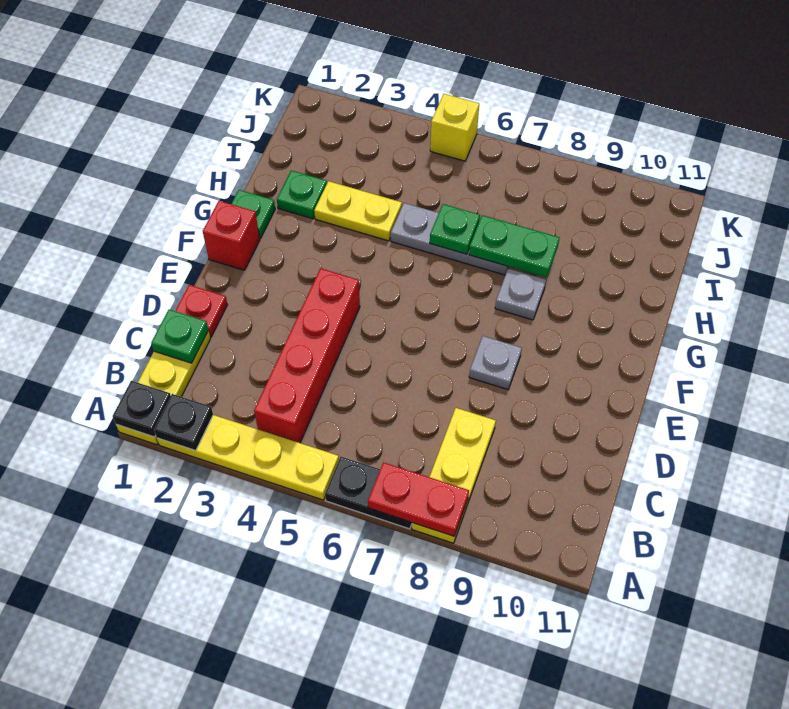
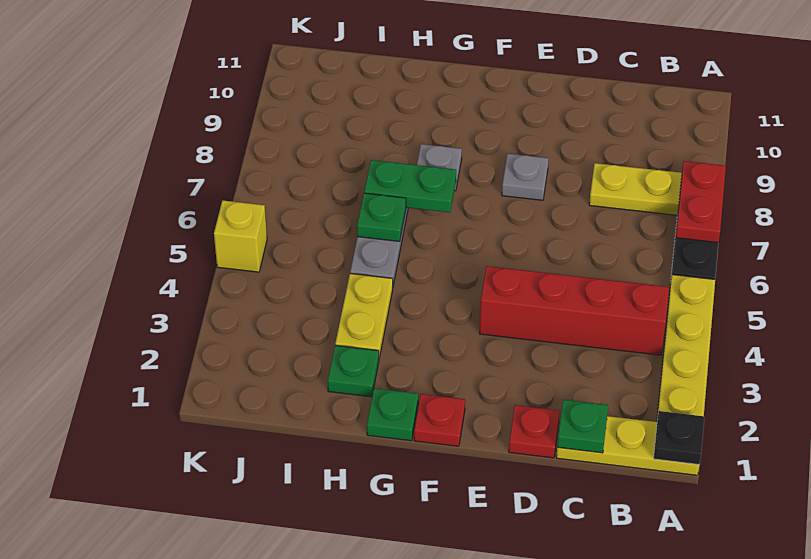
black plate A2 level 2 -> none
red brick F1 level 1 -> red plate F1 level 1
green plate H7:H8 level 2 -> green plate G7:H7 level 2

